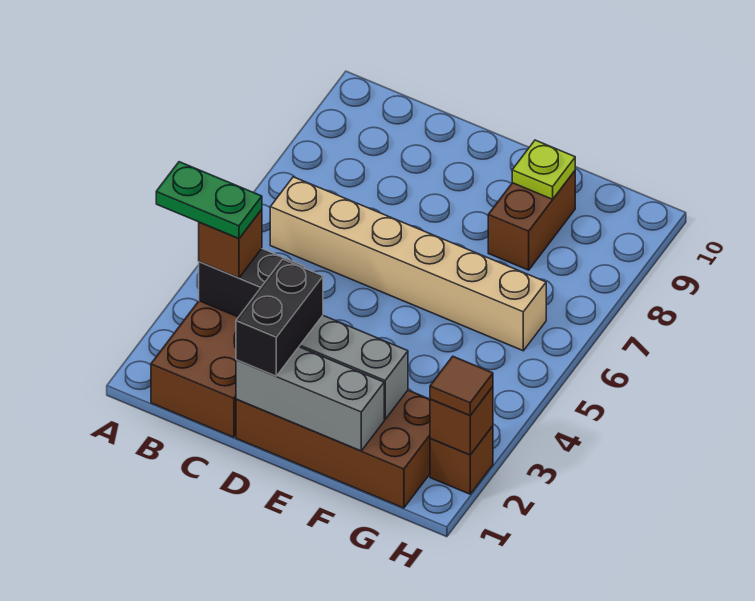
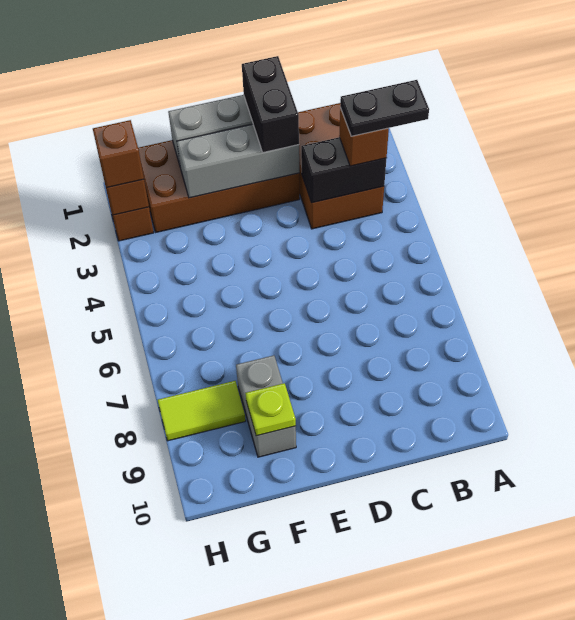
green plate A3:B3 level 4 -> black plate A3:B3 level 4
tan brick B6:G6 level 1 -> none
brown brick F8:F9 level 1 -> grey brick F8:F9 level 1
none -> lime tile G8:H8 level 1
brown tile H2 level 3 -> brown brick H2 level 3

